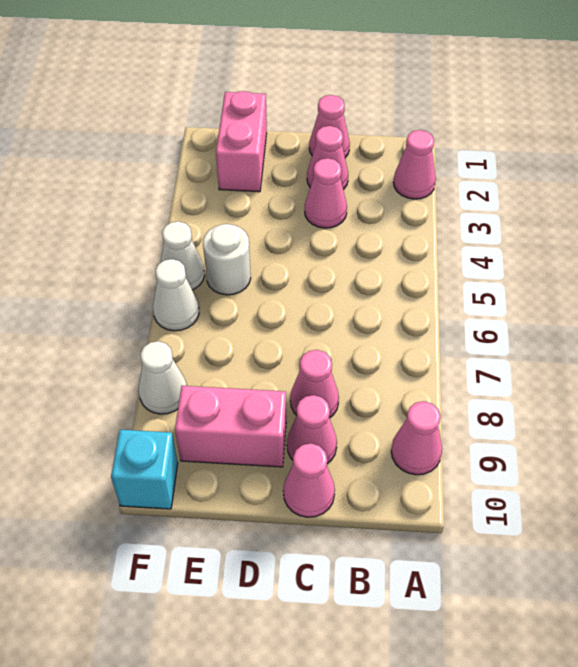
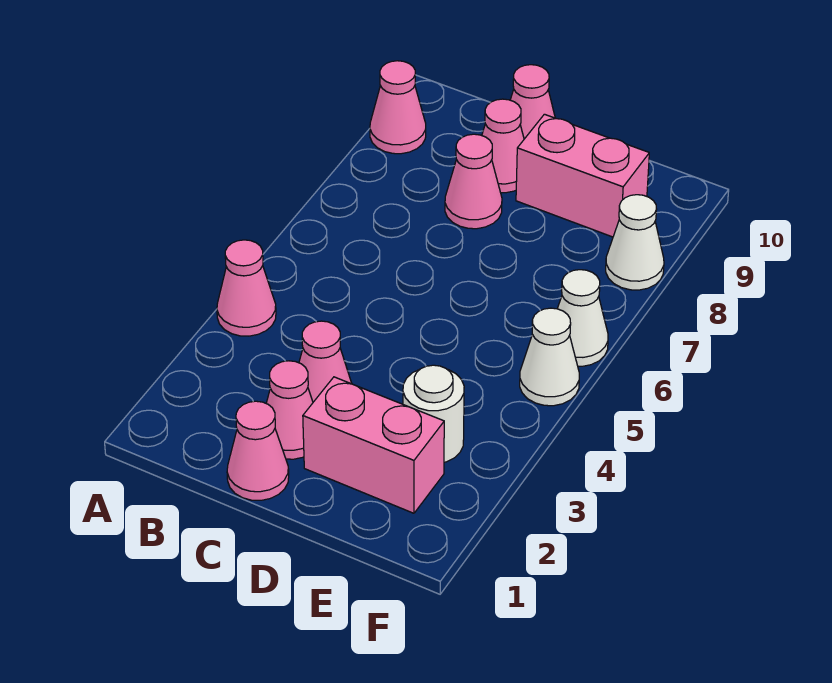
pink cone A2 level 1 -> pink cone A4 level 1
pink brick E1:E2 level 1 -> pink brick D2:E2 level 1
white round brick E5 level 1 -> white round brick E3 level 1
cyan brick F10 level 1 -> none

